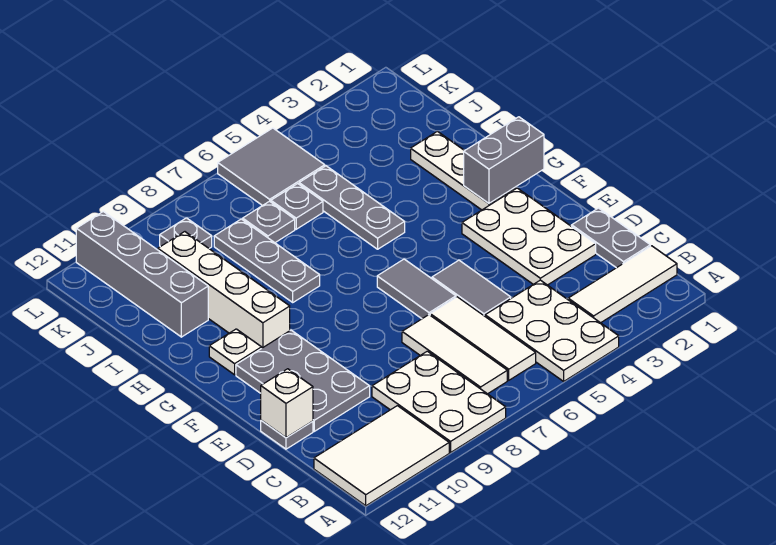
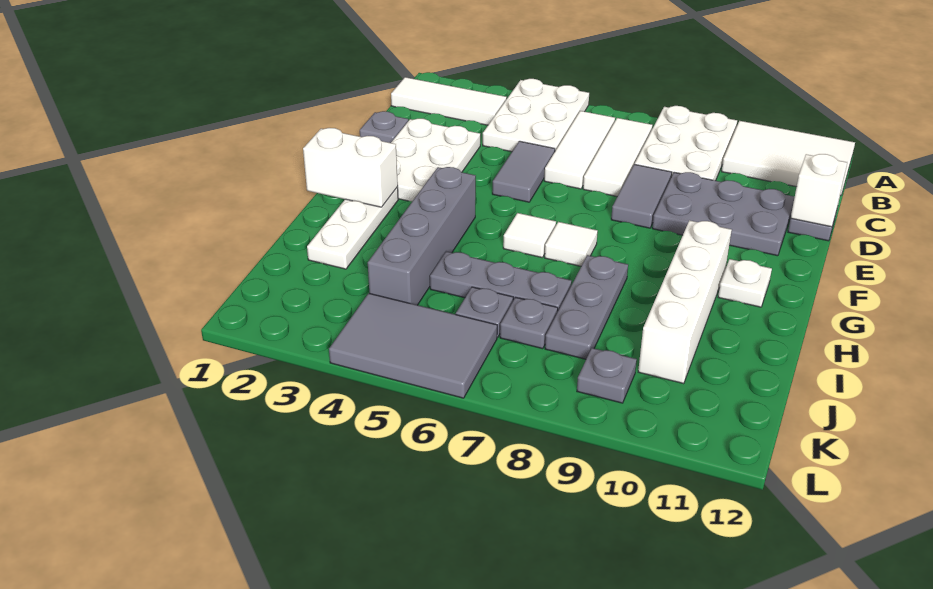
grey plate C1:D1 level 1 -> grey plate D1 level 1
grey plate D10:F11 level 1 -> grey plate D9:E11 level 1
grey tile E6:F6 level 1 -> grey tile D8:E8 level 1
grey brick G1:G2 level 2 -> white brick G1:G2 level 2
none -> white tile G6 level 1
none -> white tile G7 level 1
grey plate H5:J5 level 1 -> grey plate I5:I7 level 1
grey brick I11:L11 level 1 -> grey brick G4:J4 level 1
grey tile K5:L6 level 1 -> grey tile K4:L6 level 1

